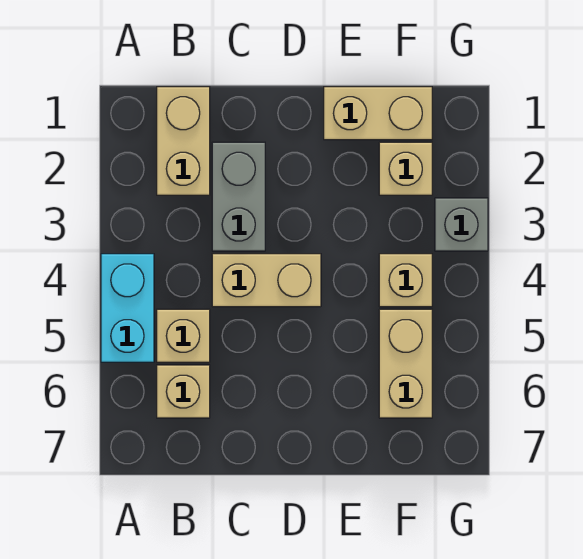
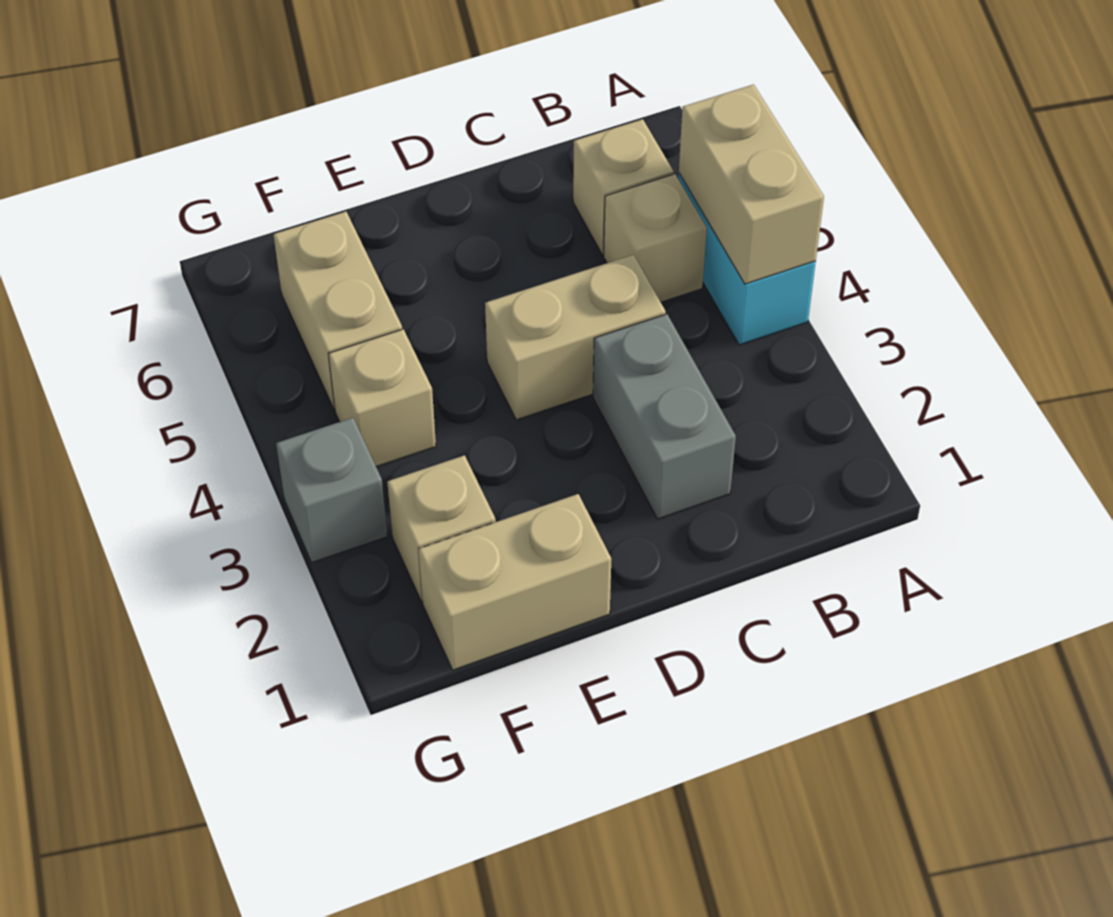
tan brick B1:B2 level 1 -> tan brick A4:A5 level 2

